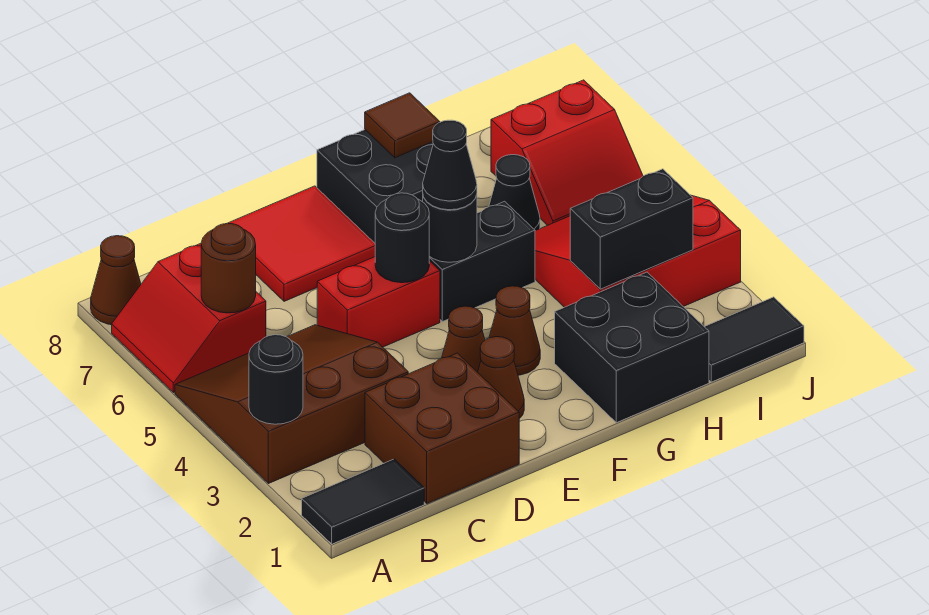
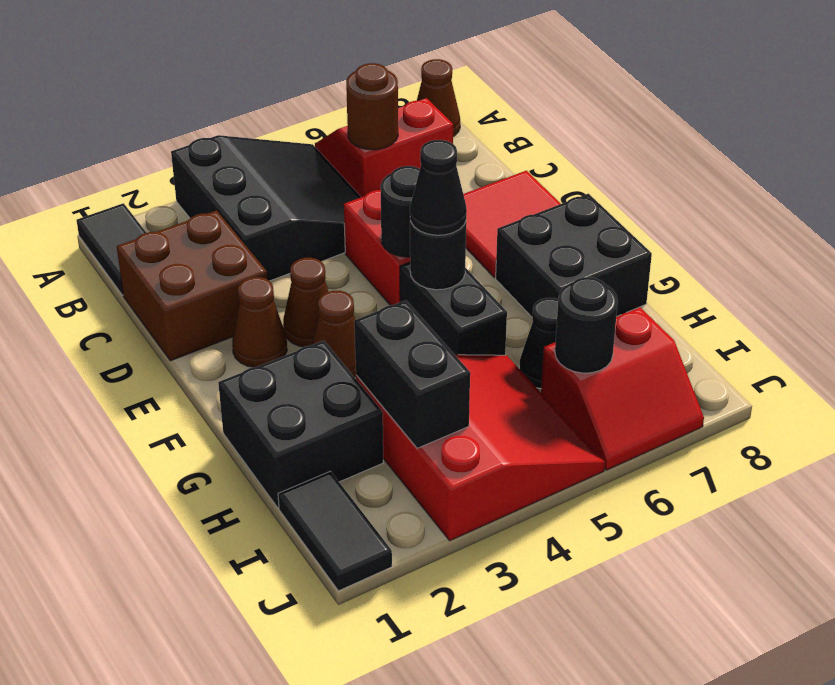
brown slope A3:C5 level 1 top 3 -> black slope A3:C5 level 1 top 3
black round brick A3 level 2 -> black round brick I6 level 2
brown tile G8 level 2 -> none
red slope I6:J7 level 1 top 7 -> red slope I6:J7 level 1 top I

